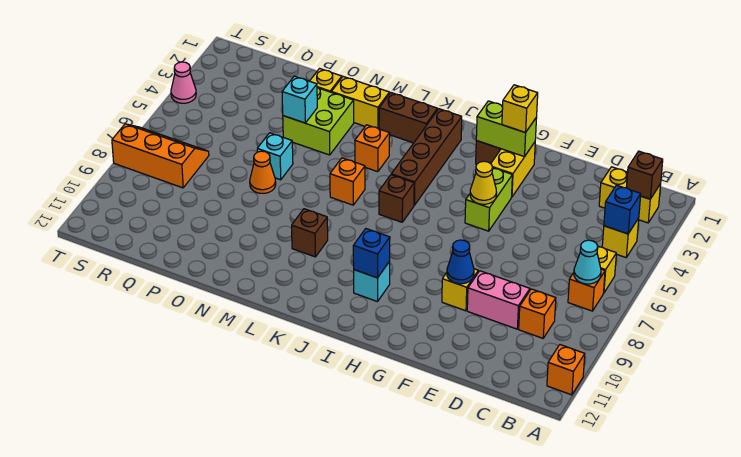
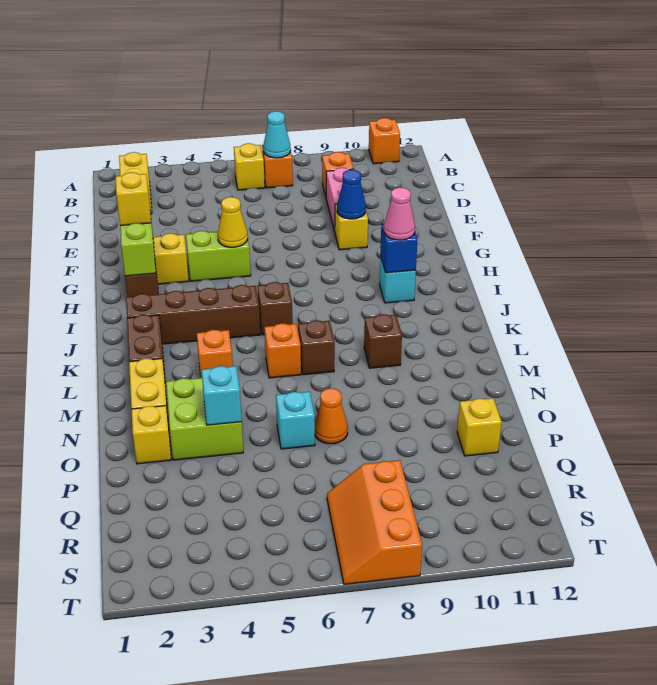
brown brick B2 level 2 -> brown brick L7 level 1
yellow brick B4 level 1 -> yellow brick P11 level 1
blue brick B4 level 2 -> none
pink cone T4 level 1 -> pink cone I10 level 3

